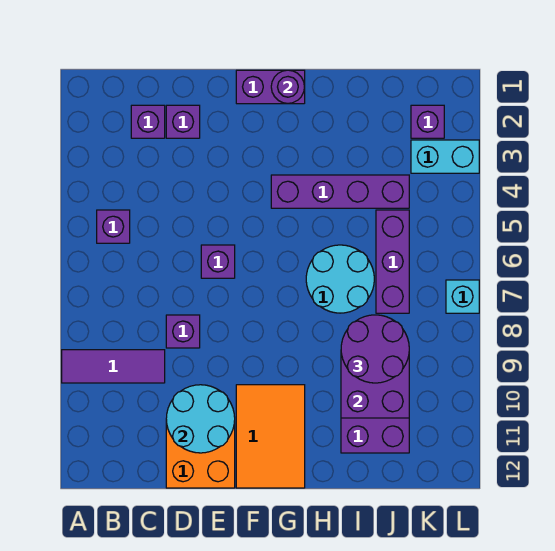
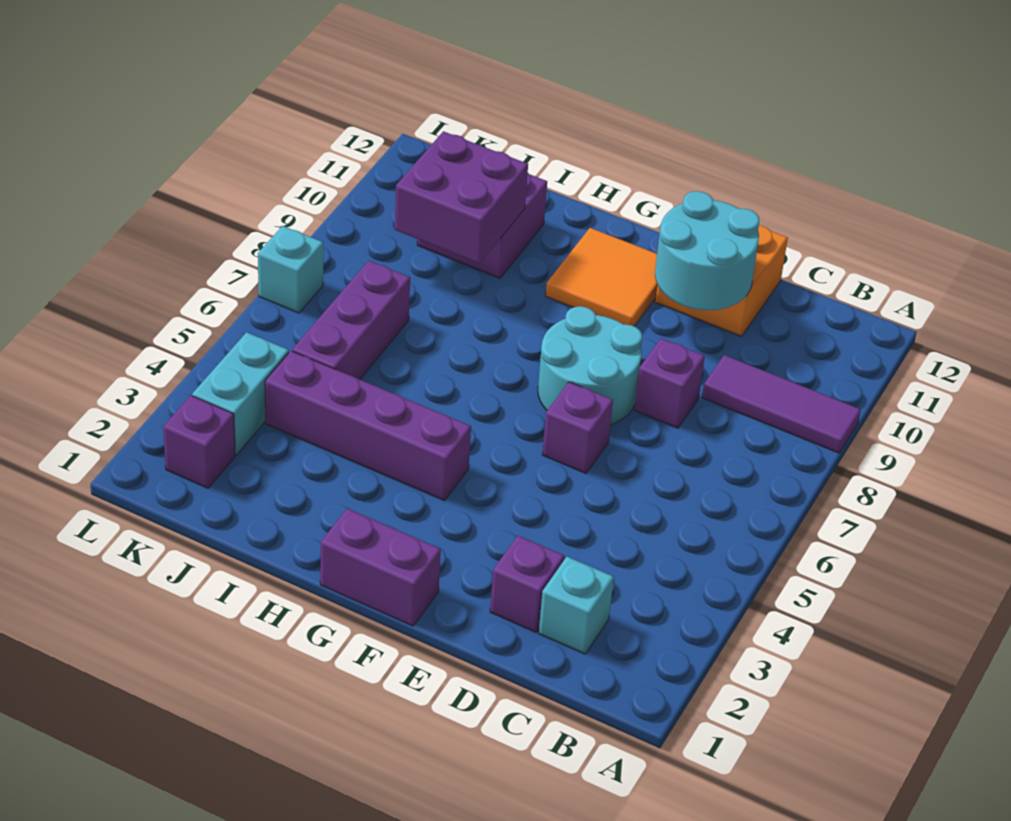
purple brick B5 level 1 -> none
purple brick C2 level 1 -> cyan brick C2 level 1
orange tile F10:G12 level 1 -> orange tile F10:G11 level 1
purple round brick G1 level 2 -> none
cyan round brick H6:I7 level 1 -> cyan round brick E7:F8 level 1
purple round brick I8:J9 level 3 -> none
cyan brick K3:L3 level 1 -> cyan brick K3:K4 level 1

